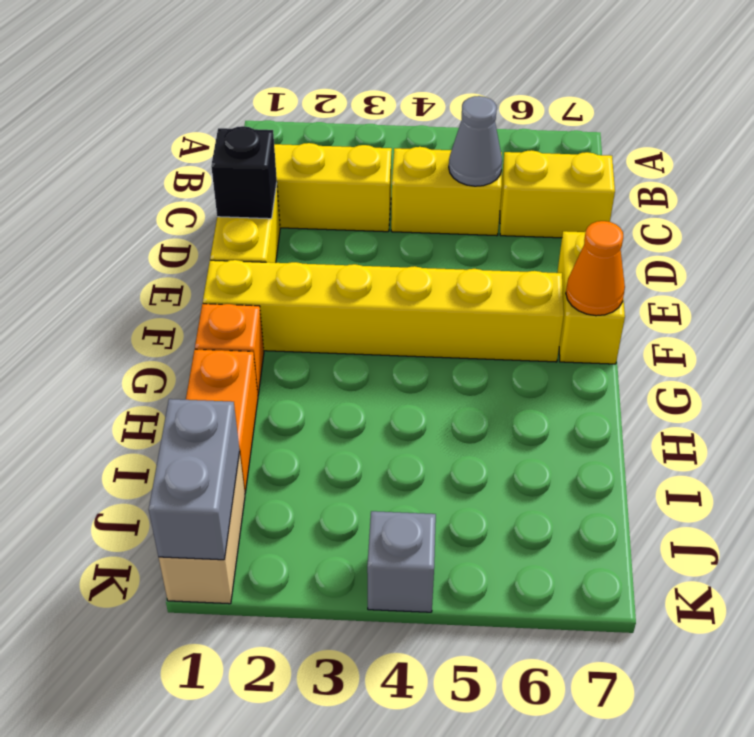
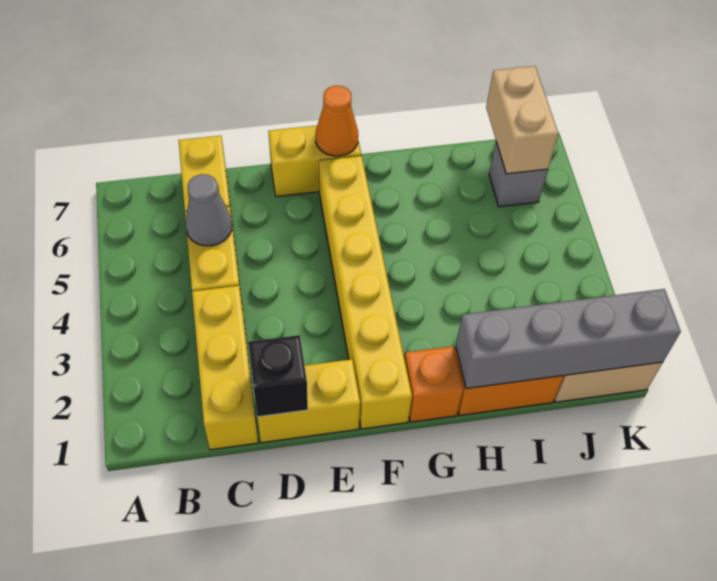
grey brick J1:K1 level 2 -> grey brick H1:K1 level 2
none -> tan brick J6:J7 level 2
grey brick K4 level 1 -> grey brick J6 level 1

